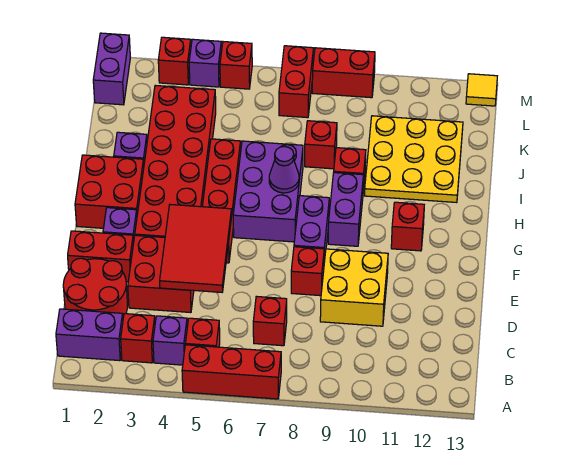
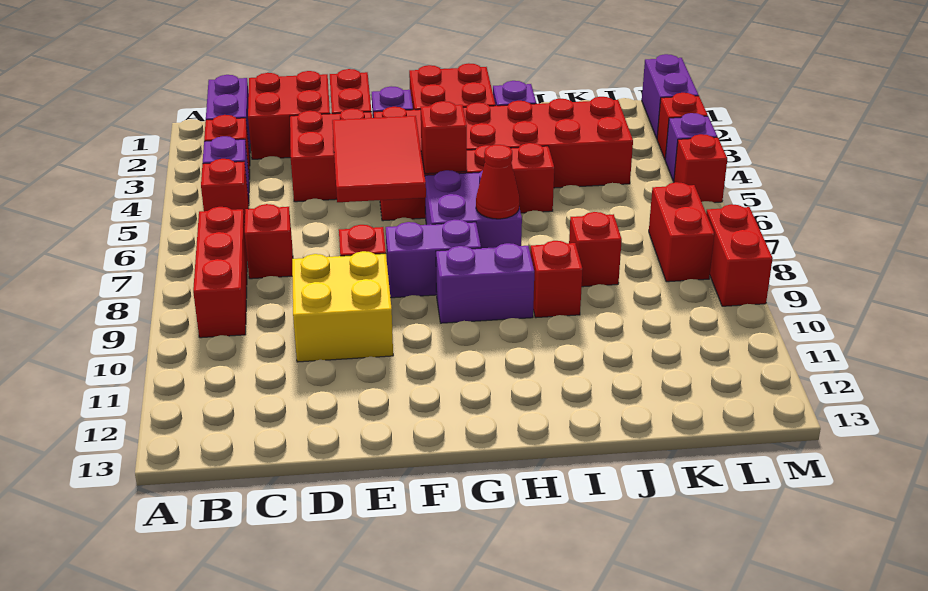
red brick A5:A7 level 1 -> red brick B7:B9 level 1
red round brick C1:D2 level 1 -> red brick C1:D2 level 1
red tile D4:F5 level 2 -> red tile E4:F6 level 2
purple brick G6:I7 level 1 -> purple brick G6:H7 level 1
red brick G11 level 1 -> red brick G5 level 2
purple cone H7 level 2 -> red cone H7 level 2
yellow plate I10:K12 level 1 -> none
purple brick L1:M1 level 1 -> purple brick M1:M2 level 1
red brick L7:M7 level 1 -> red brick L7:L8 level 1
yellow tile M13 level 1 -> none

